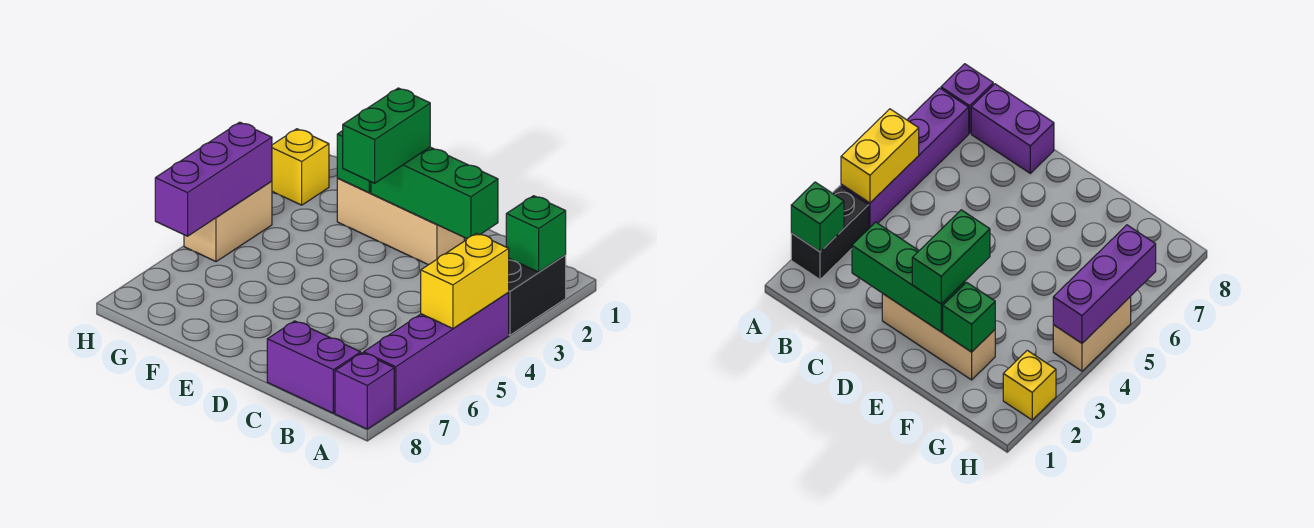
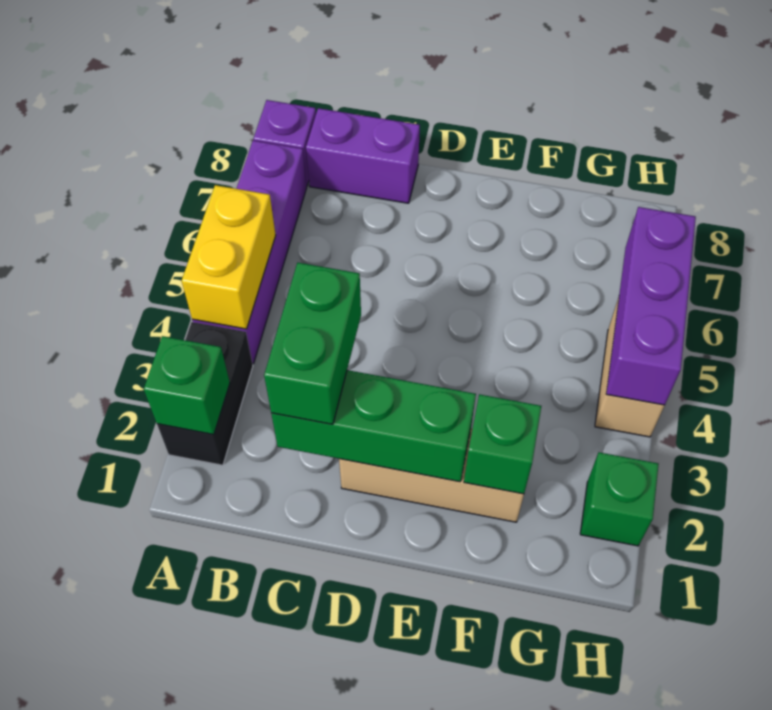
green brick E2:E3 level 3 -> green brick C2:C3 level 3
yellow brick H2 level 1 -> green brick H2 level 1

